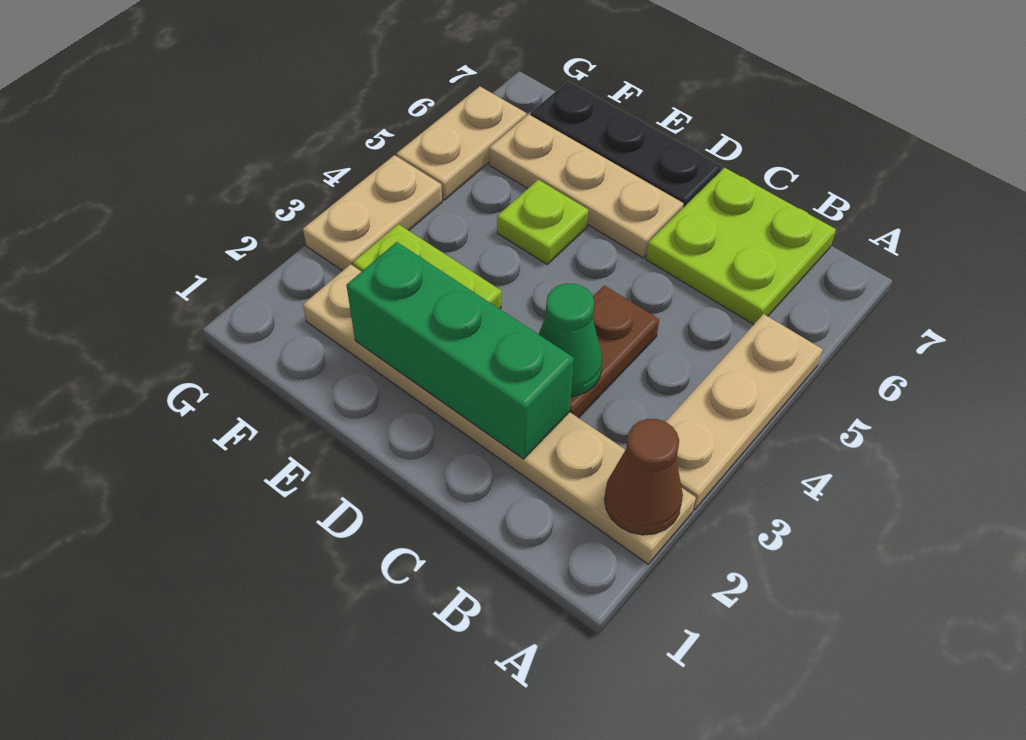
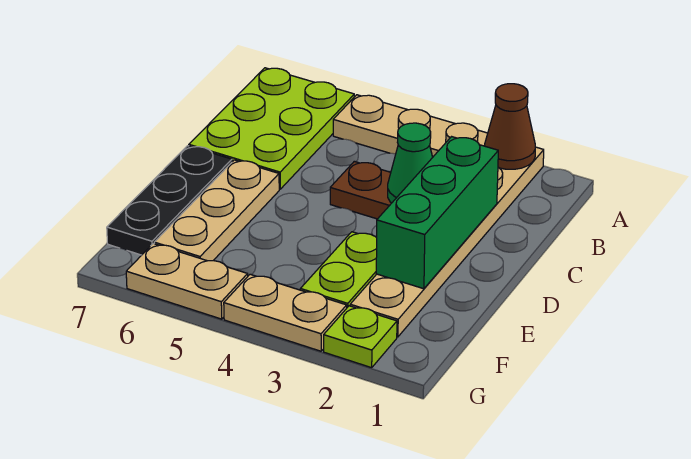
lime plate B6:C7 level 1 -> lime plate A6:C7 level 1
lime plate E5 level 1 -> lime plate G2 level 1

